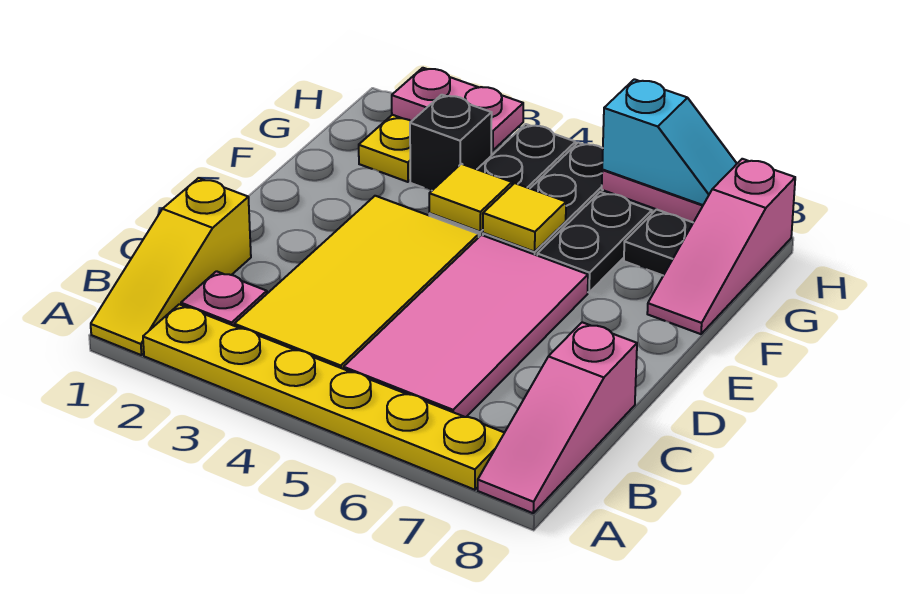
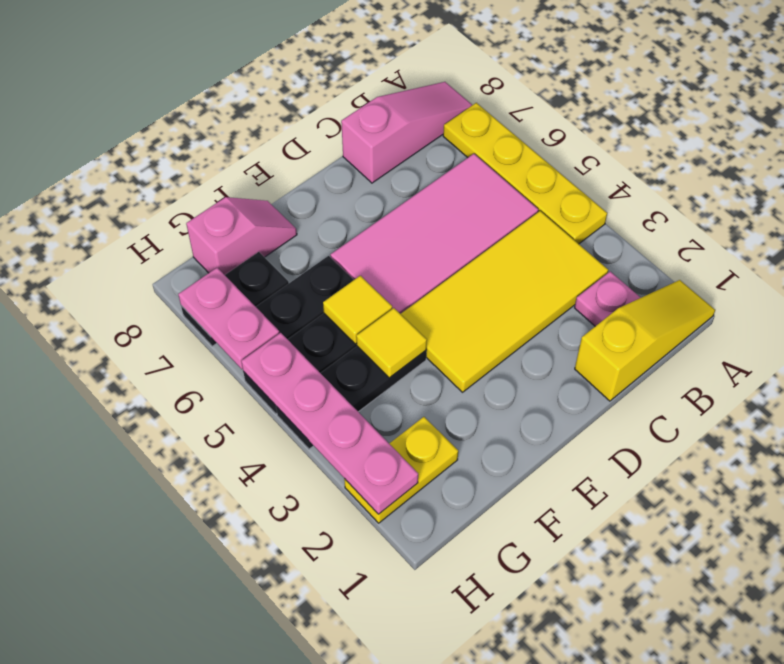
yellow plate A2:A7 level 1 -> yellow plate A4:A7 level 1
pink slope F8:H8 level 1 top H -> pink slope F8:G8 level 1 top G
black brick G3 level 1 -> none
pink plate H2:H3 level 2 -> pink plate H2:H5 level 2
cyan slope H6:H7 level 3 top 6 -> none

